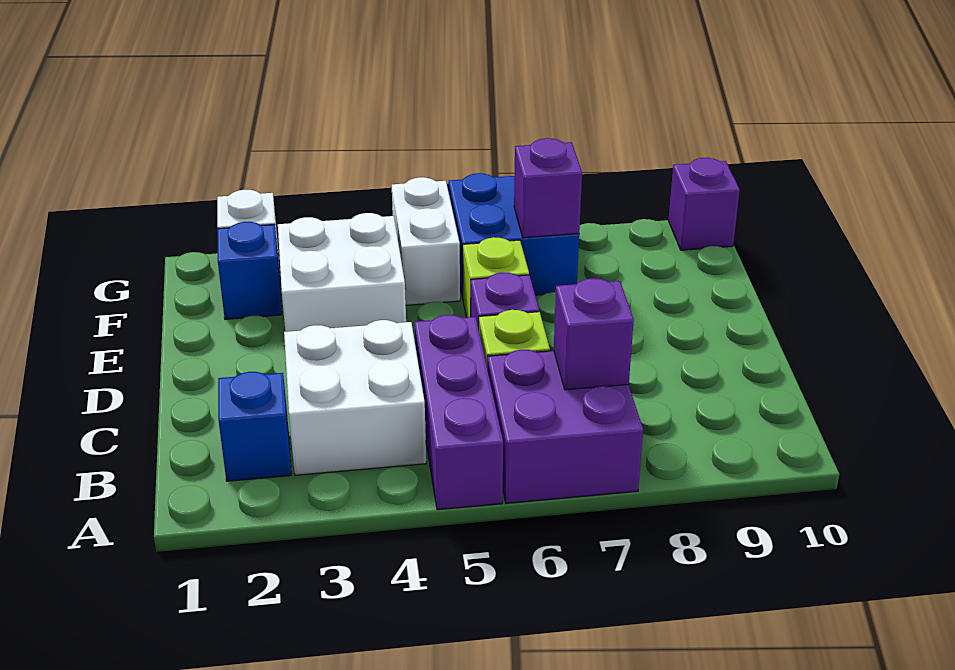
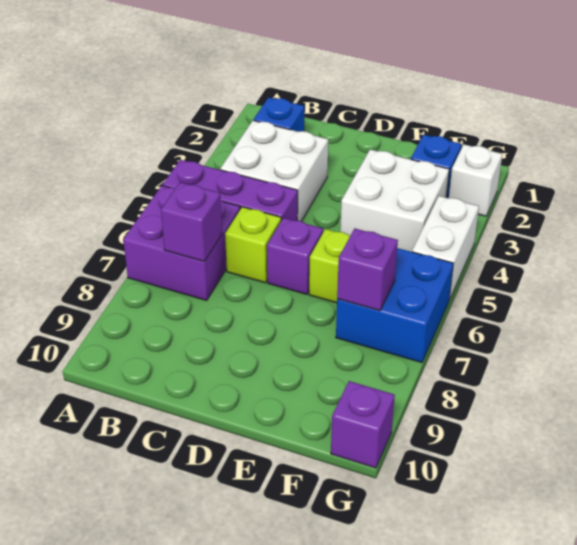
white brick F5:G5 level 1 -> white brick G4:G5 level 1

